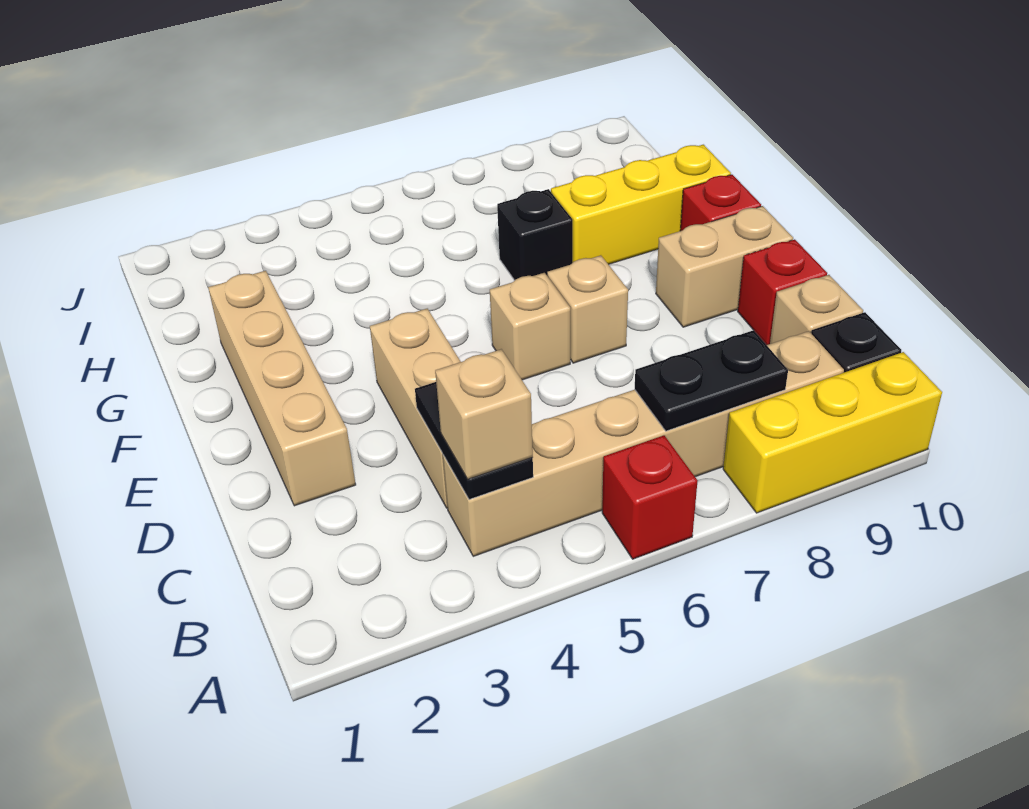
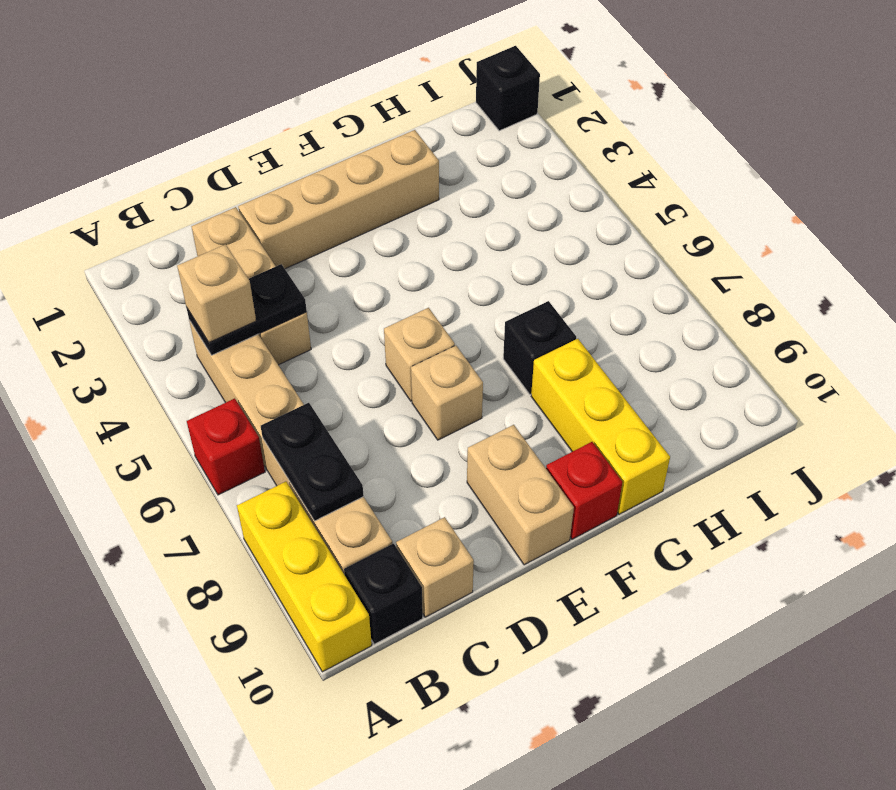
tan brick C4:E4 level 1 -> tan brick C2:C4 level 1
red brick D10 level 1 -> none
none -> black brick J1 level 1

